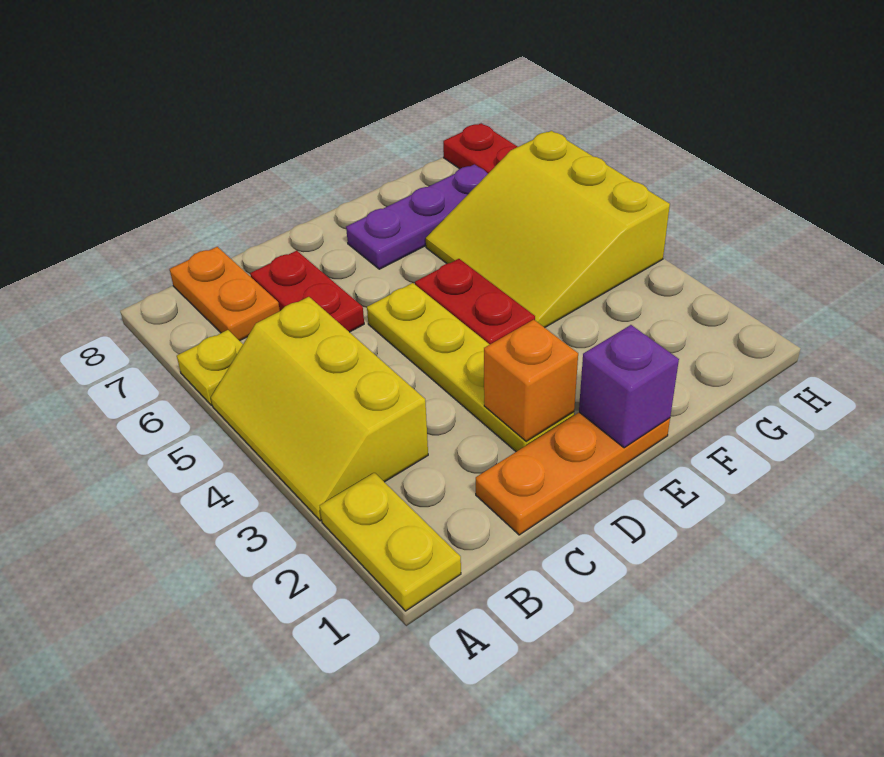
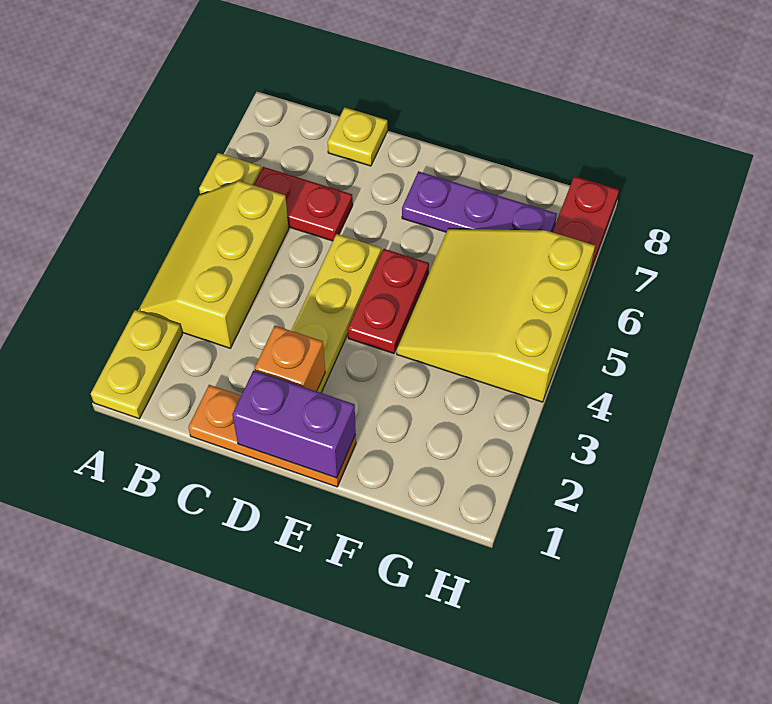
orange plate B7:B8 level 1 -> none
red plate C6:C7 level 1 -> red plate B6:C6 level 1
none -> yellow plate C8 level 1
purple brick E1 level 2 -> purple brick D1:E1 level 2

